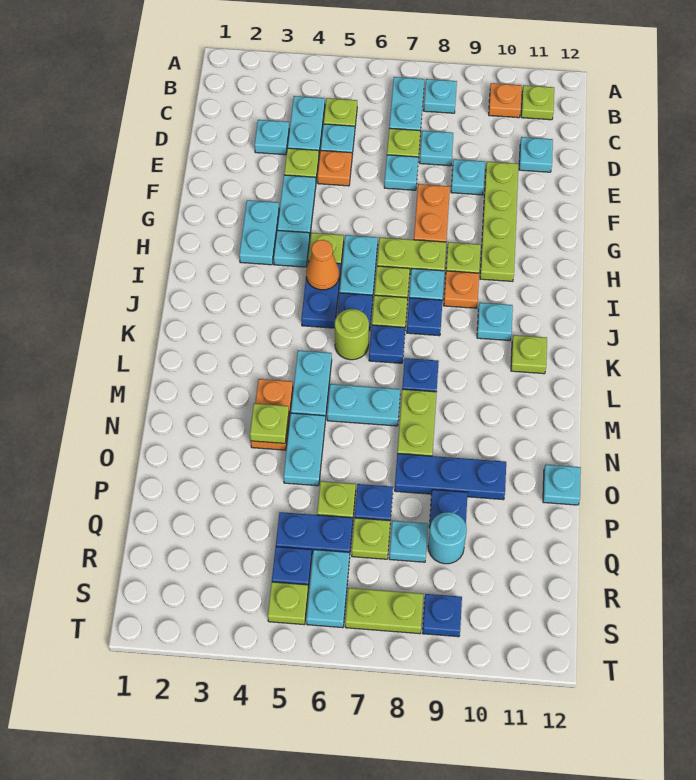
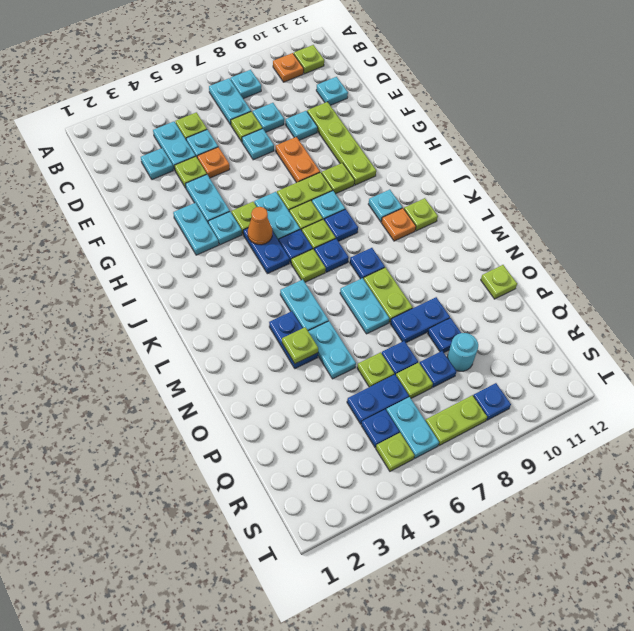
orange plate I9 level 1 -> orange plate K10 level 1
lime round brick K6 level 1 -> lime plate K6 level 1
orange plate M4:N4 level 1 -> blue plate M4:N4 level 1
cyan plate M6:M7 level 1 -> cyan plate M7:N7 level 1
blue plate O8:O10 level 1 -> blue plate O8:O9 level 1
cyan plate O12 level 1 -> lime plate O12 level 1
cyan plate Q8 level 1 -> blue plate Q8 level 1

